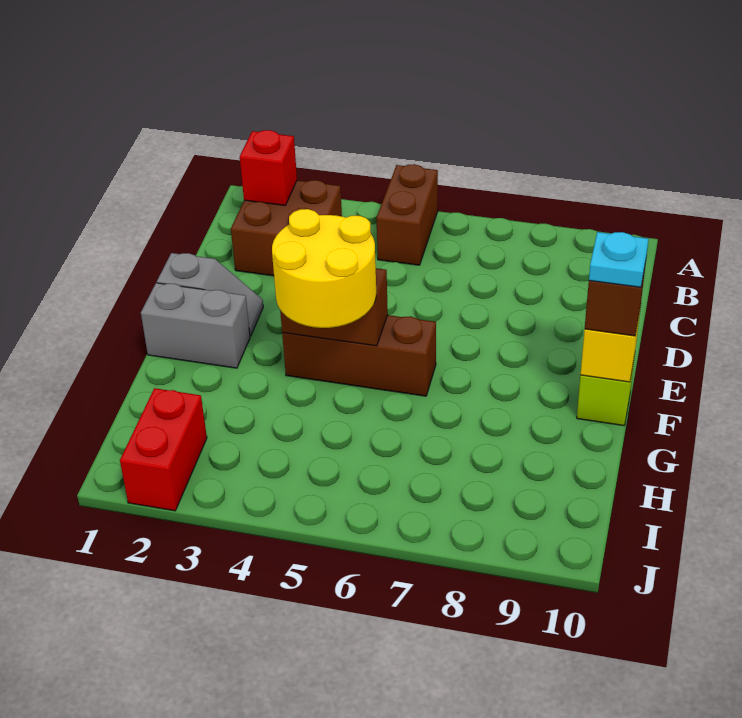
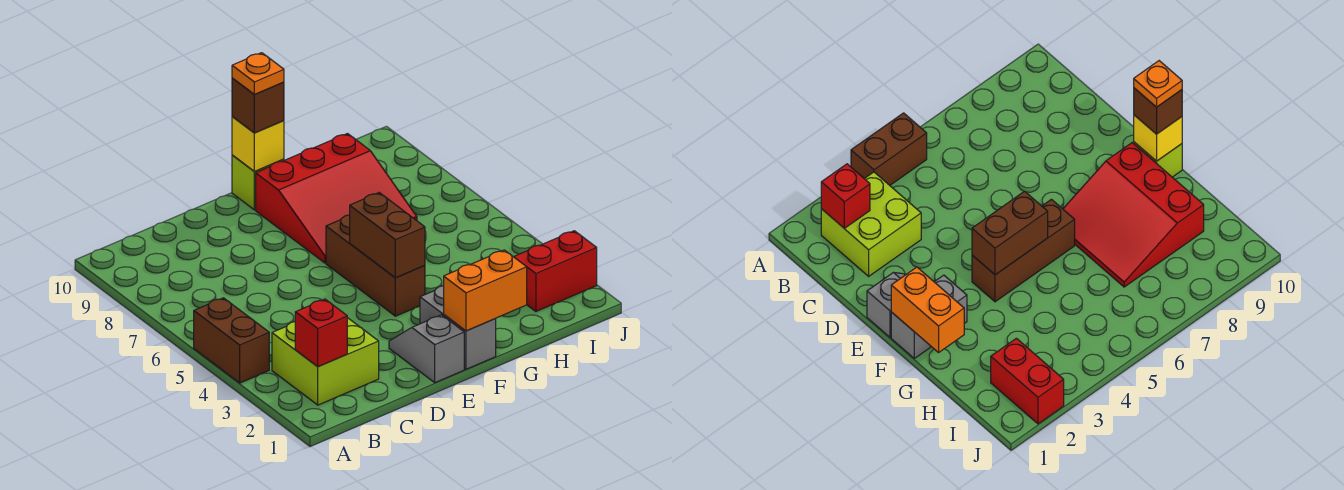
brown brick A5:B5 level 1 -> brown brick A4:A5 level 1
brown brick B2:C3 level 1 -> lime brick B2:C3 level 1
none -> orange brick F1:G1 level 2
yellow round brick F4:G5 level 3 -> none
none -> red slope F7:H9 level 1 top 9
cyan plate F10 level 4 -> orange plate F10 level 4

